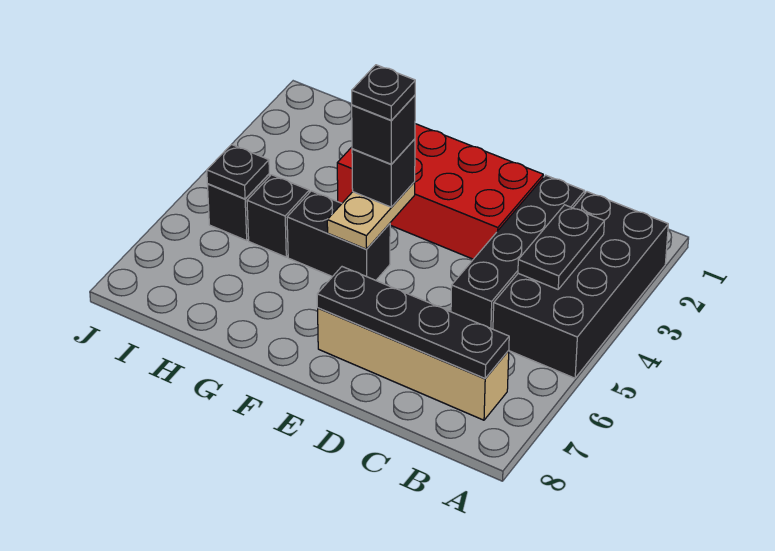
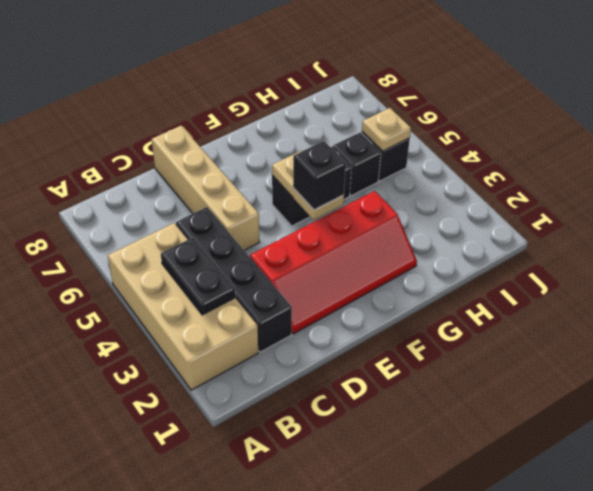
black brick A2:B5 level 1 -> tan brick A2:B5 level 1
tan brick B7:E7 level 1 -> tan brick D5:D8 level 1
black plate B7:E7 level 2 -> none
red brick D2:G3 level 1 -> red slope D2:G3 level 1 top 3
black brick F4 level 4 -> none
black plate F4 level 5 -> none
black plate I5 level 2 -> tan plate I5 level 2

